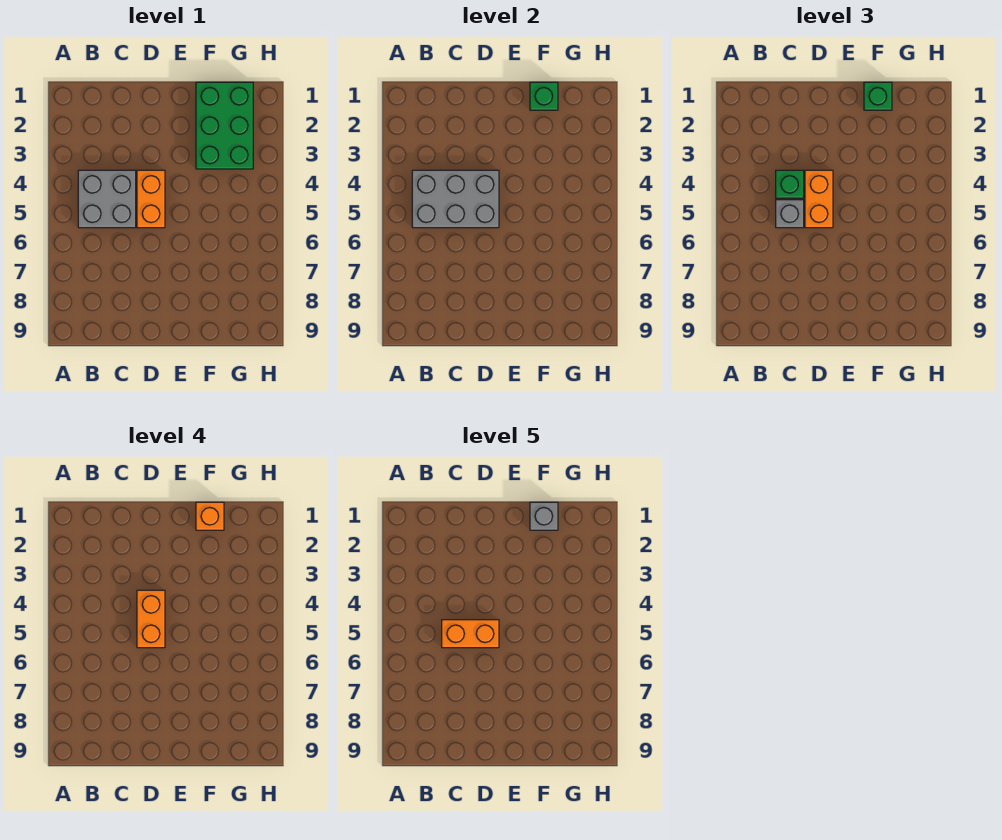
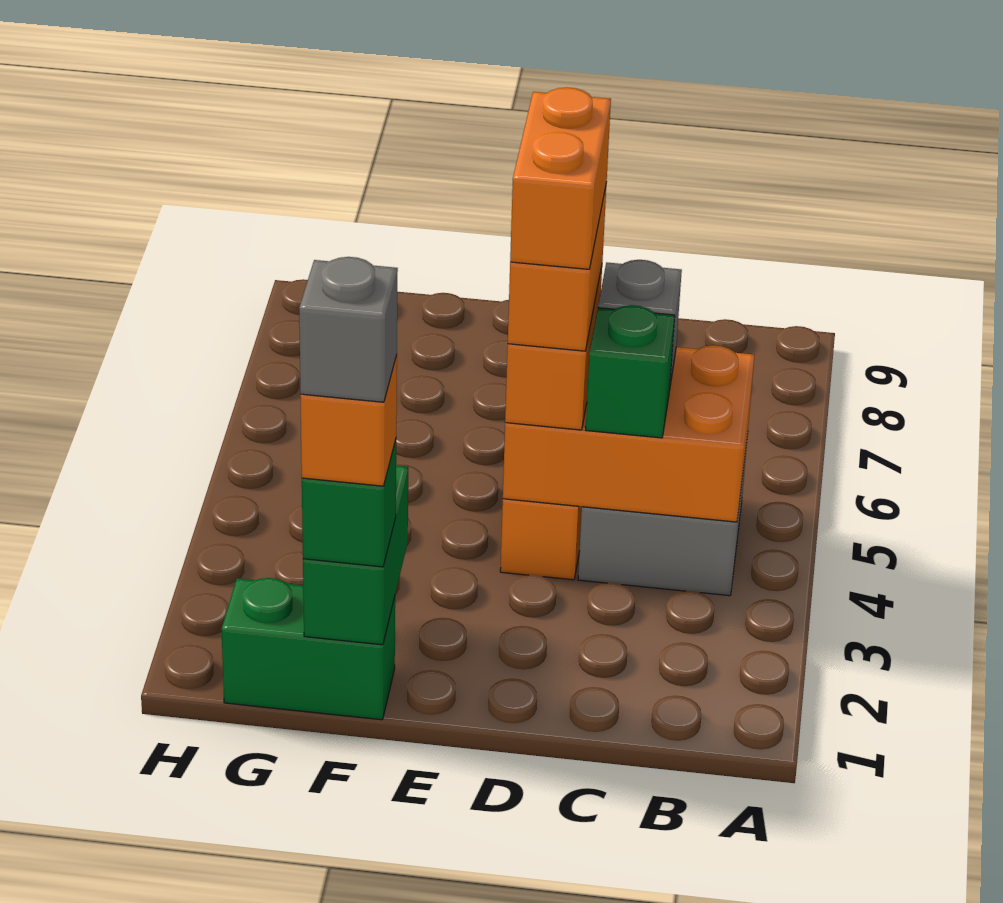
grey brick B4:D5 level 2 -> orange brick B4:D5 level 2
orange brick C5:D5 level 5 -> orange brick D4:D5 level 5
green brick F1:G3 level 1 -> green brick F1:G1 level 1
green brick F1 level 2 -> green brick F1:F2 level 2

